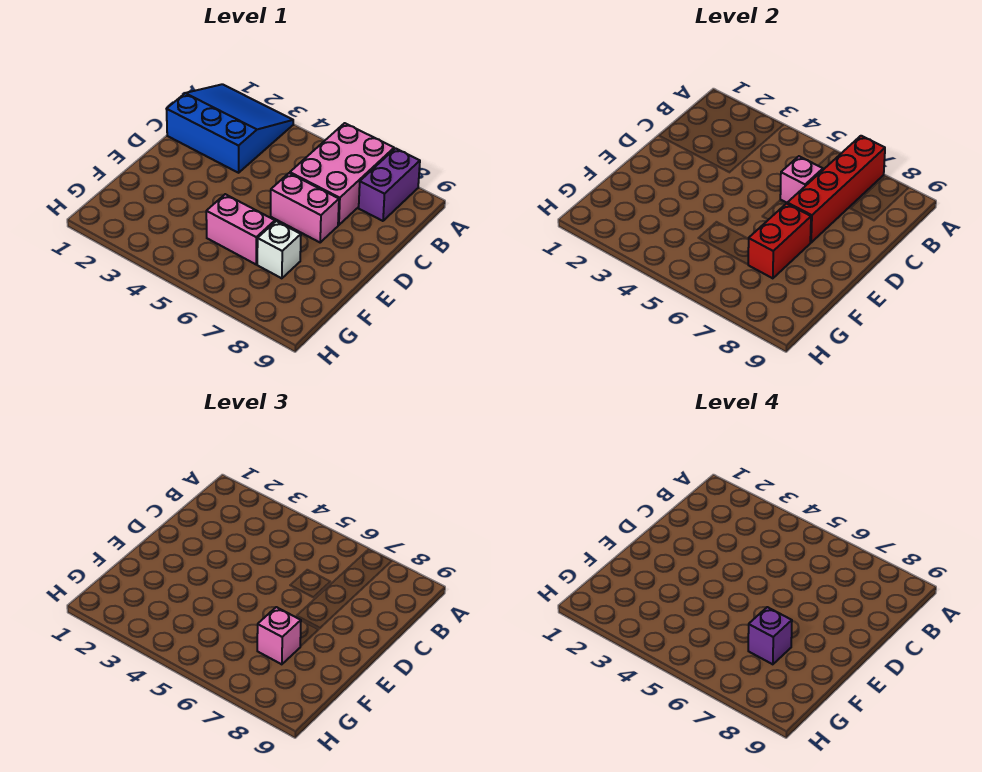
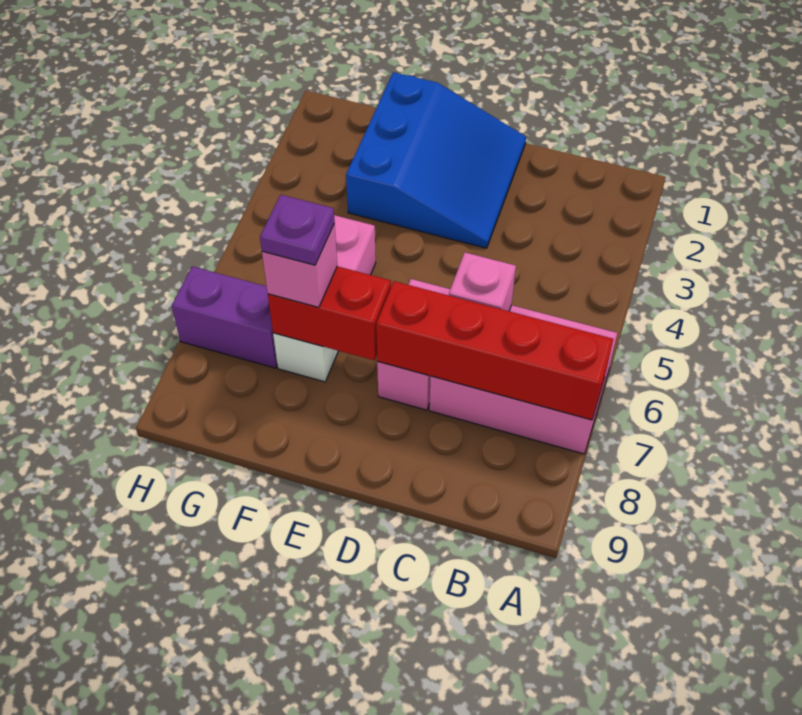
blue slope A1:C3 level 1 top C -> blue slope D1:F3 level 1 top F
purple brick A8:B8 level 1 -> purple brick G7:H7 level 1
purple brick F7 level 4 -> purple plate F7 level 4

